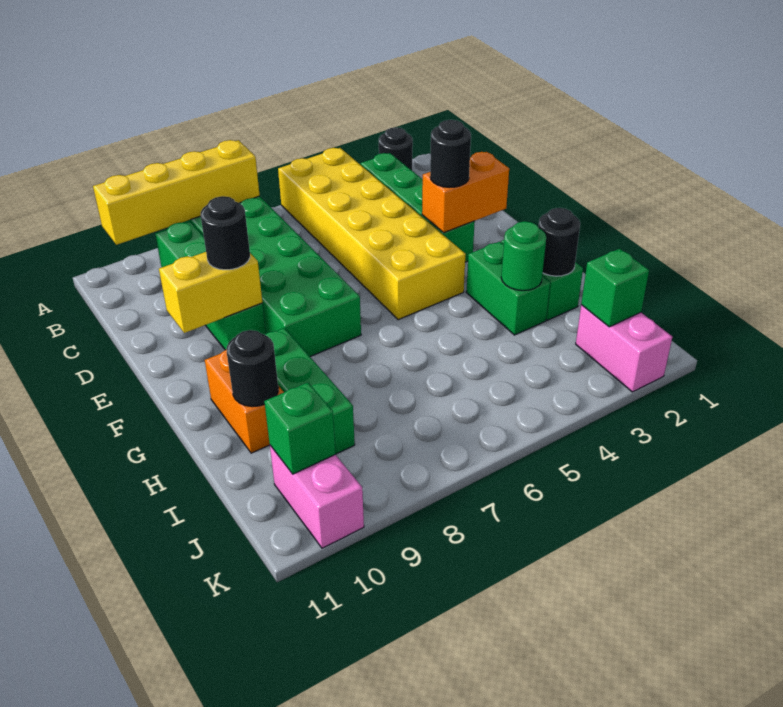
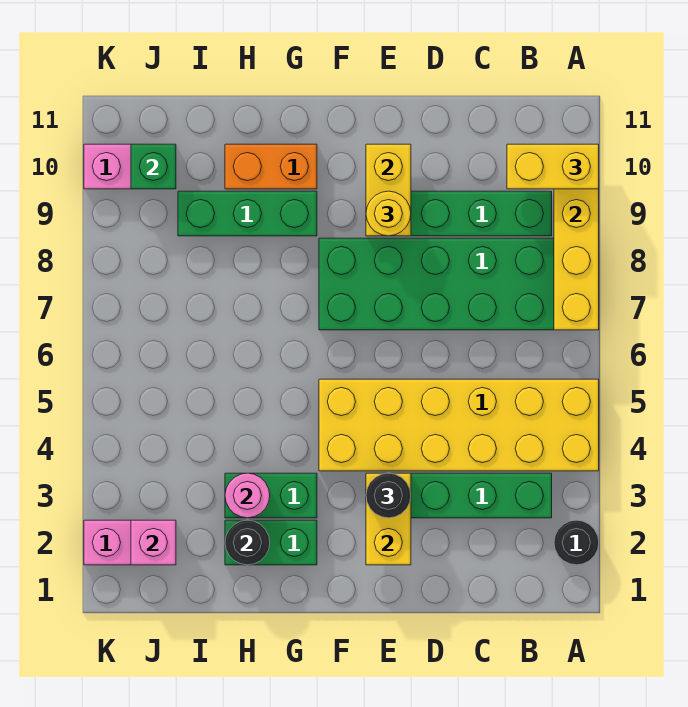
none -> yellow brick A10:B10 level 3
orange brick E2:E3 level 2 -> yellow brick E2:E3 level 2
black round brick E9 level 3 -> yellow round brick E9 level 3
green round brick H3 level 2 -> pink round brick H3 level 2
black round brick H10 level 2 -> none
green brick J2 level 2 -> pink brick J2 level 2

